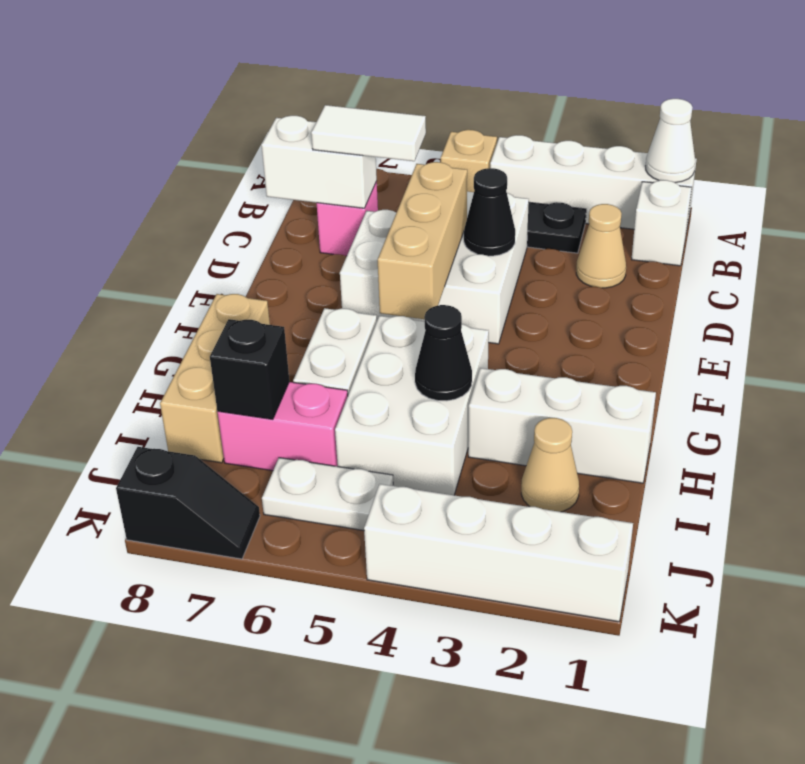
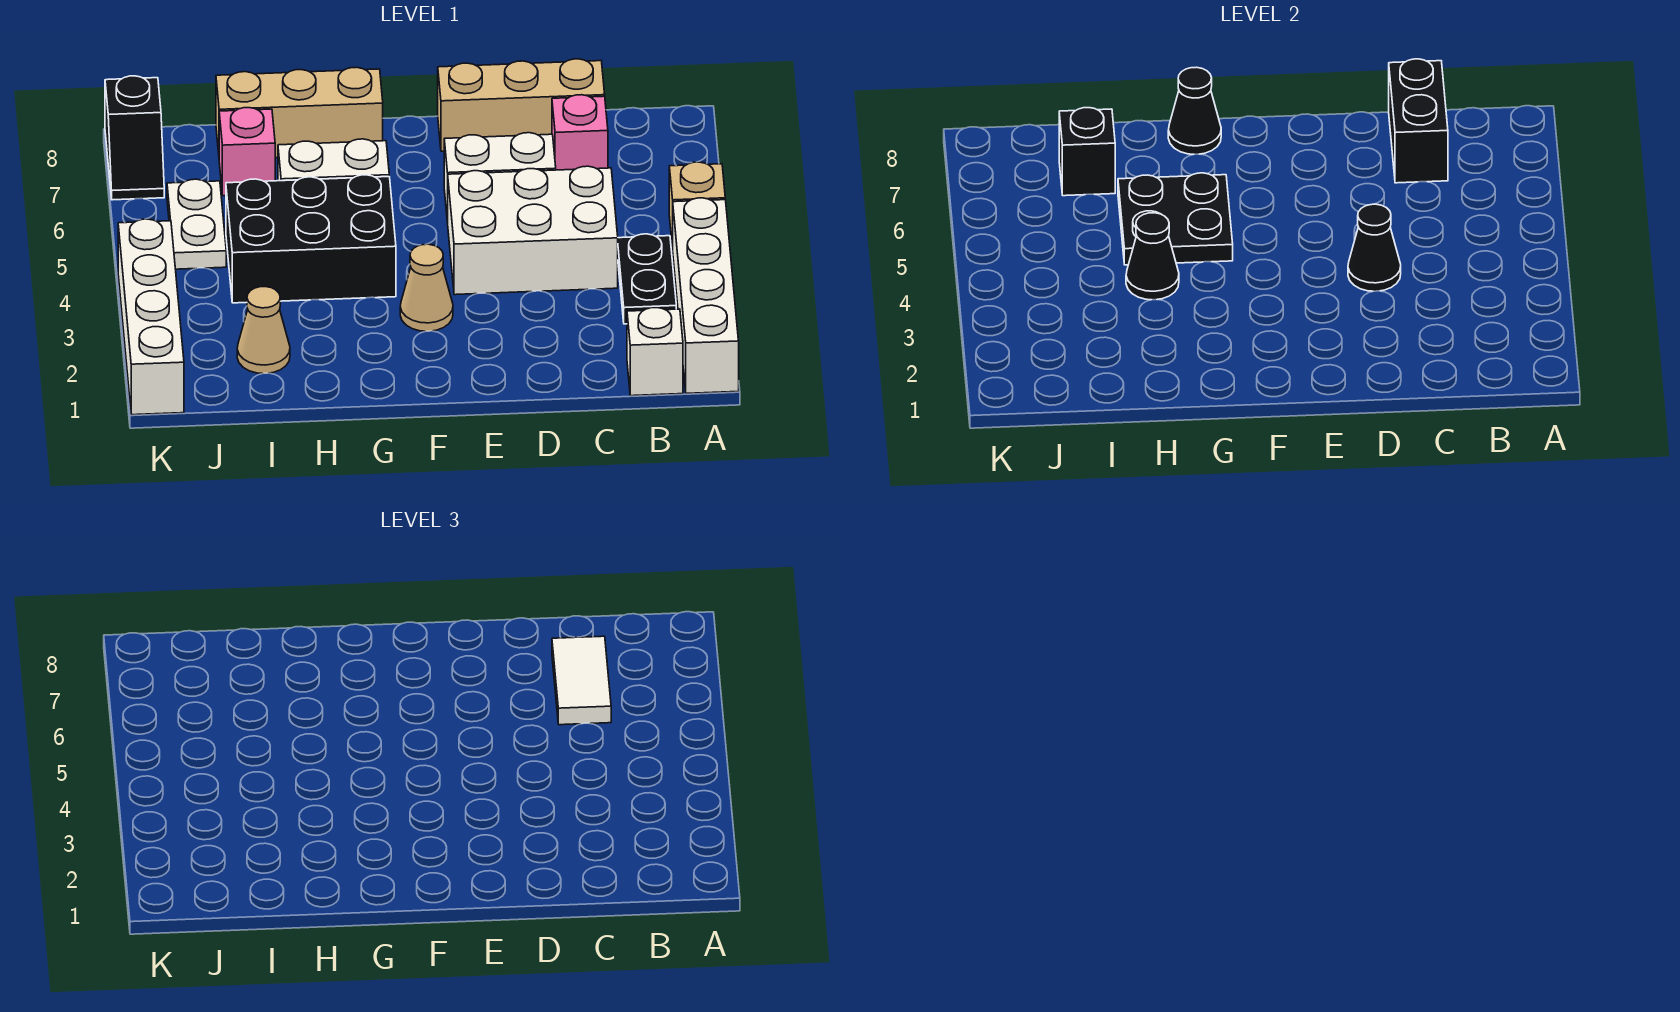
white cone A1 level 2 -> none
tan cone C2 level 1 -> tan cone F3 level 1
white brick C7:C8 level 2 -> black brick C7:C8 level 2
tan brick D5:F5 level 2 -> tan brick C8:E8 level 1
white brick G4:I5 level 1 -> black brick G4:I5 level 1
none -> black plate G5:H6 level 2
none -> black cone G8 level 2
white brick H1:H3 level 1 -> none
pink brick I6:I7 level 1 -> pink brick I7 level 1

